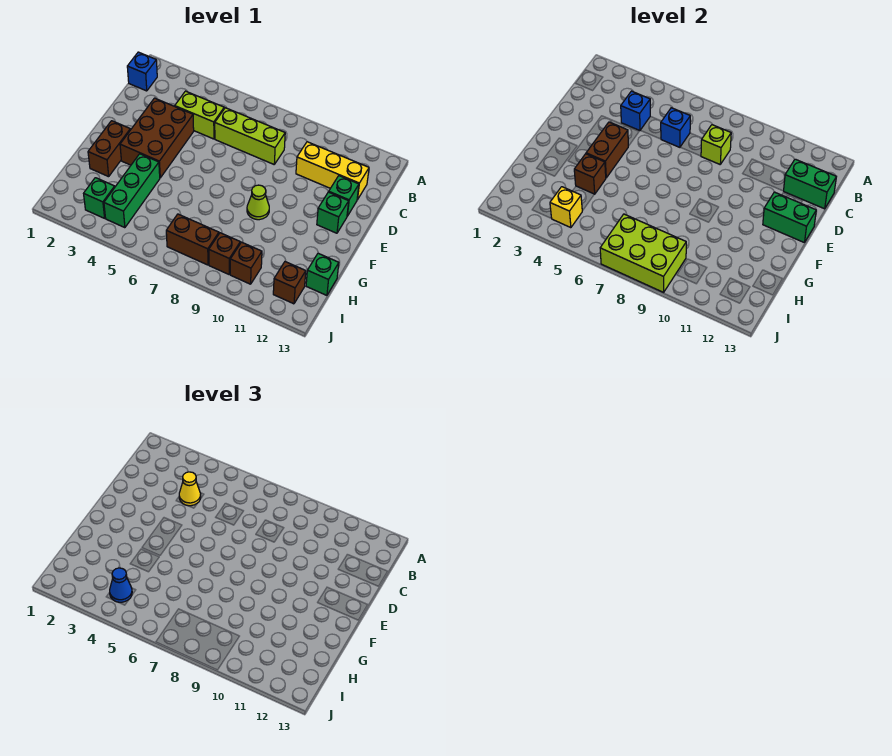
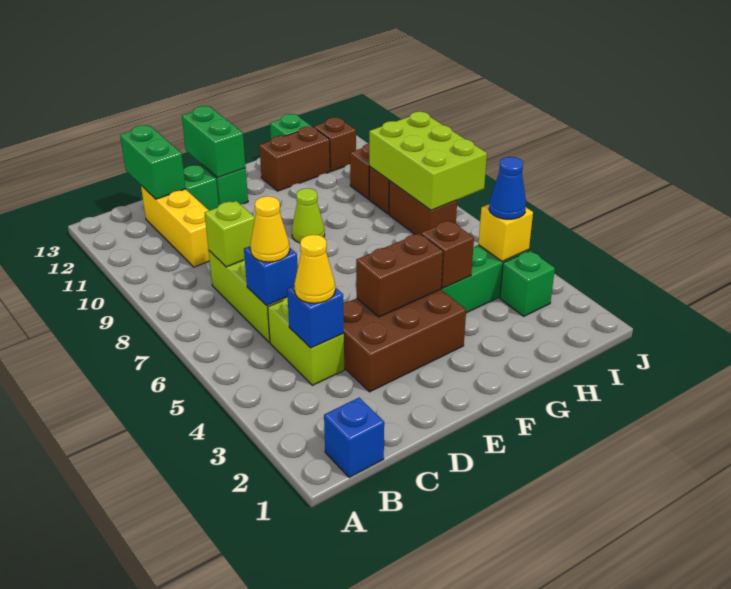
none -> yellow cone C6 level 3
brown brick F2:G2 level 1 -> brown brick G12:H12 level 1

